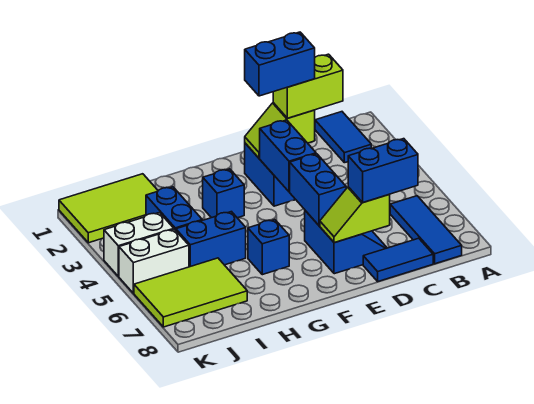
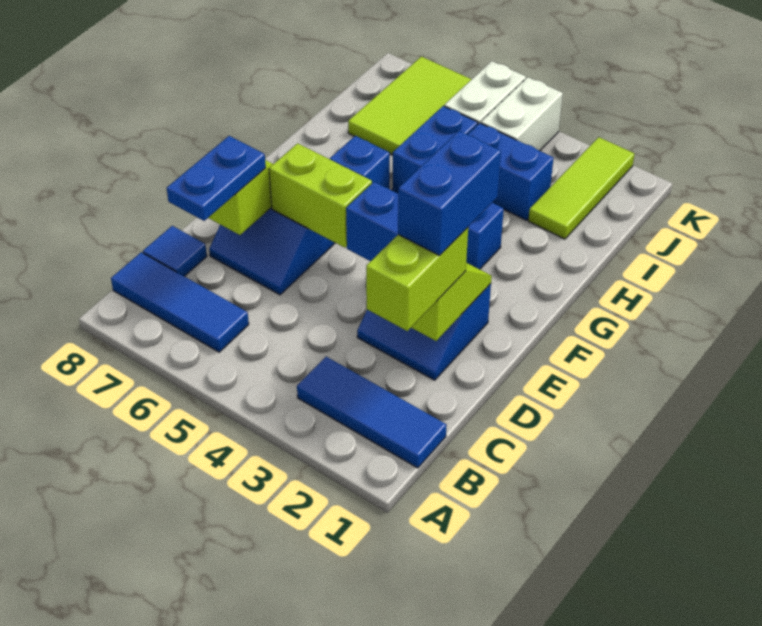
blue tile B1:B2 level 1 -> blue tile B1:B3 level 1
blue brick C7:D7 level 3 -> blue plate C7:D7 level 3
blue tile C8:D8 level 1 -> blue tile C8 level 1
blue brick E5:E6 level 2 -> lime brick E5:E6 level 2
lime tile I1:K2 level 1 -> lime tile I2:K2 level 1

